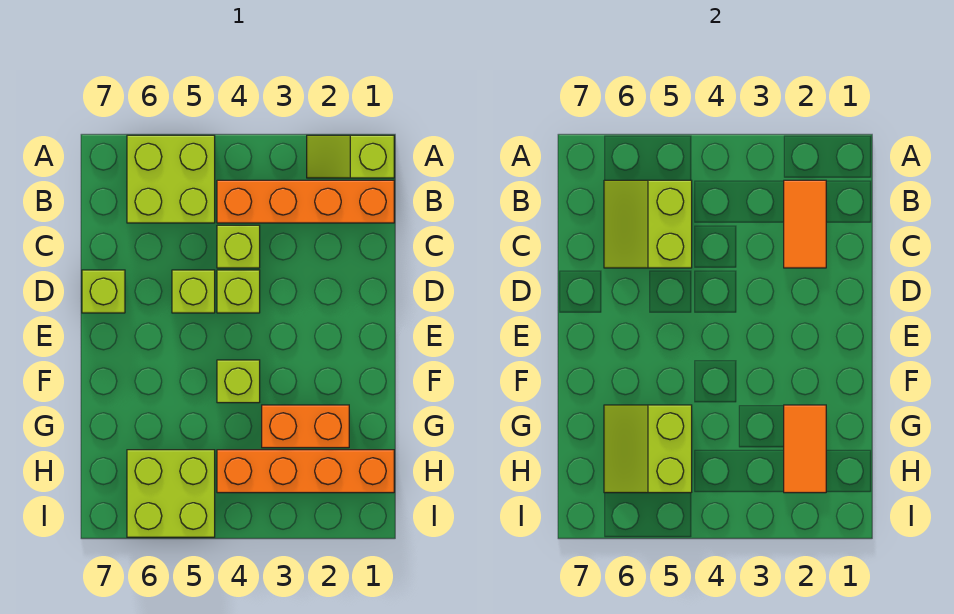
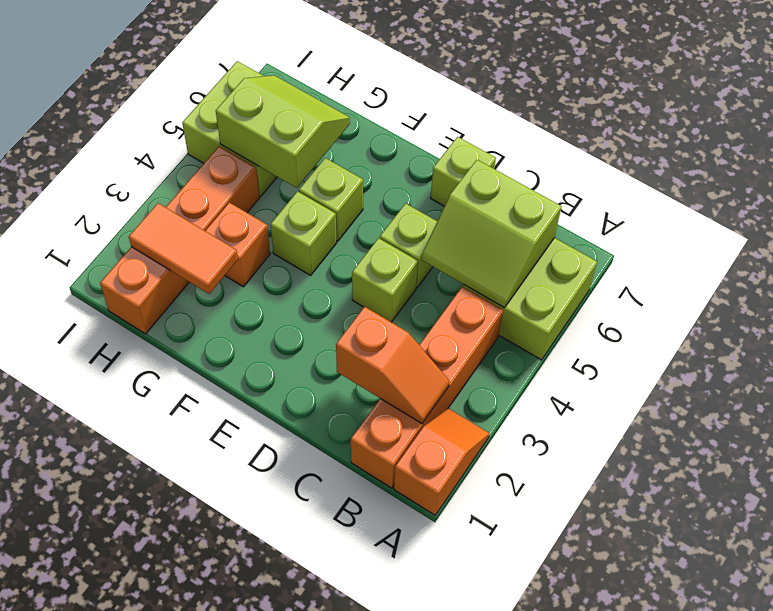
lime slope A1:A2 level 1 top 1 -> orange slope A1:A2 level 1 top 1
orange tile B2:C2 level 2 -> orange slope B2:C2 level 2 top C
lime slope B5:C6 level 2 top 5 -> lime slope B5:C6 level 2 top 6
lime brick C4 level 1 -> lime brick F5 level 1
orange brick G2:G3 level 1 -> orange brick G3 level 1

